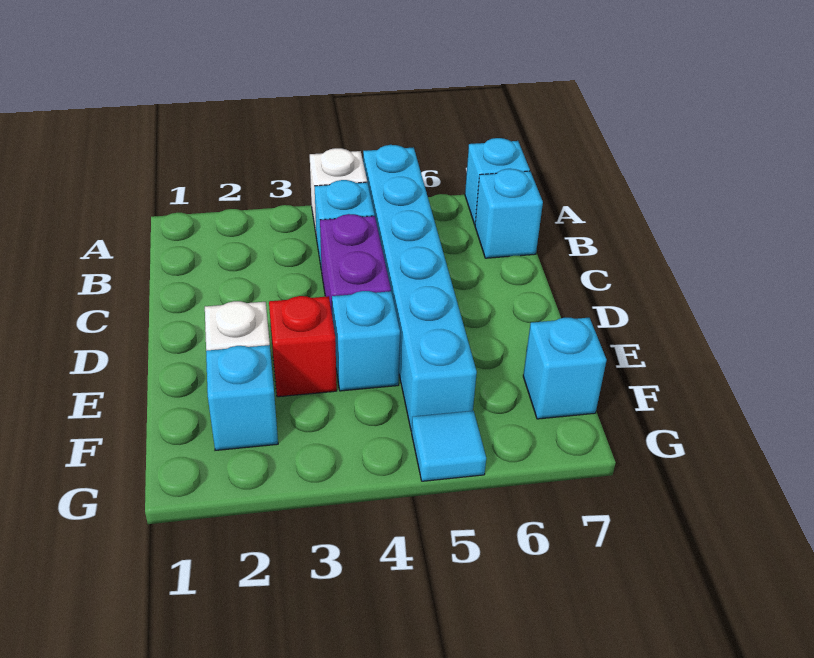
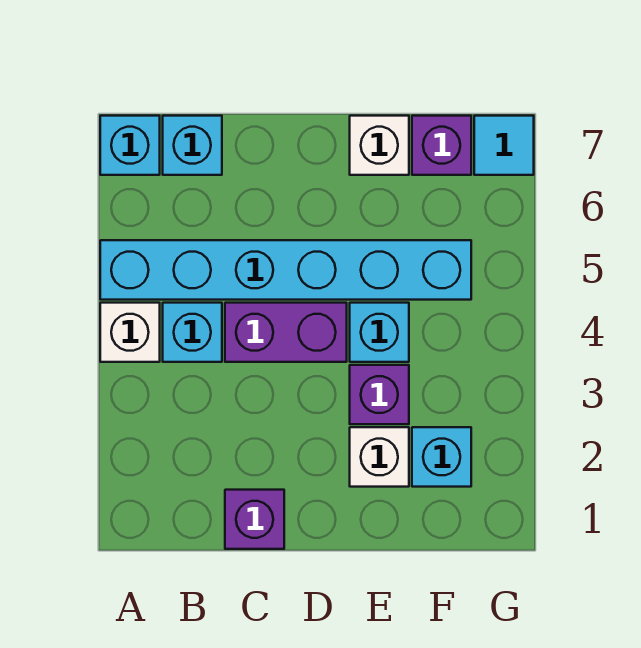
none -> purple brick C1 level 1
red brick E3 level 1 -> purple brick E3 level 1
none -> white brick E7 level 1
cyan brick F7 level 1 -> purple brick F7 level 1
cyan tile G5 level 1 -> cyan tile G7 level 1

